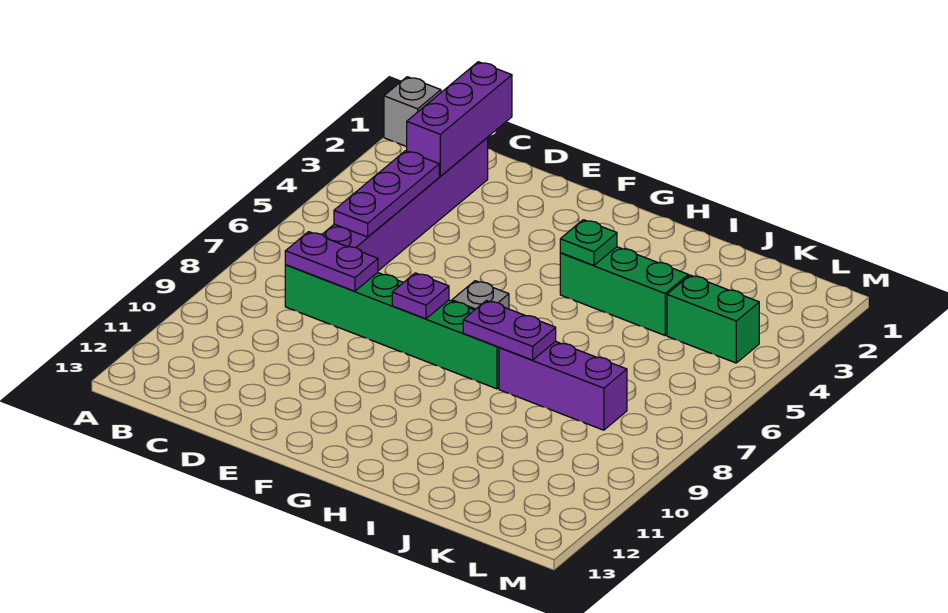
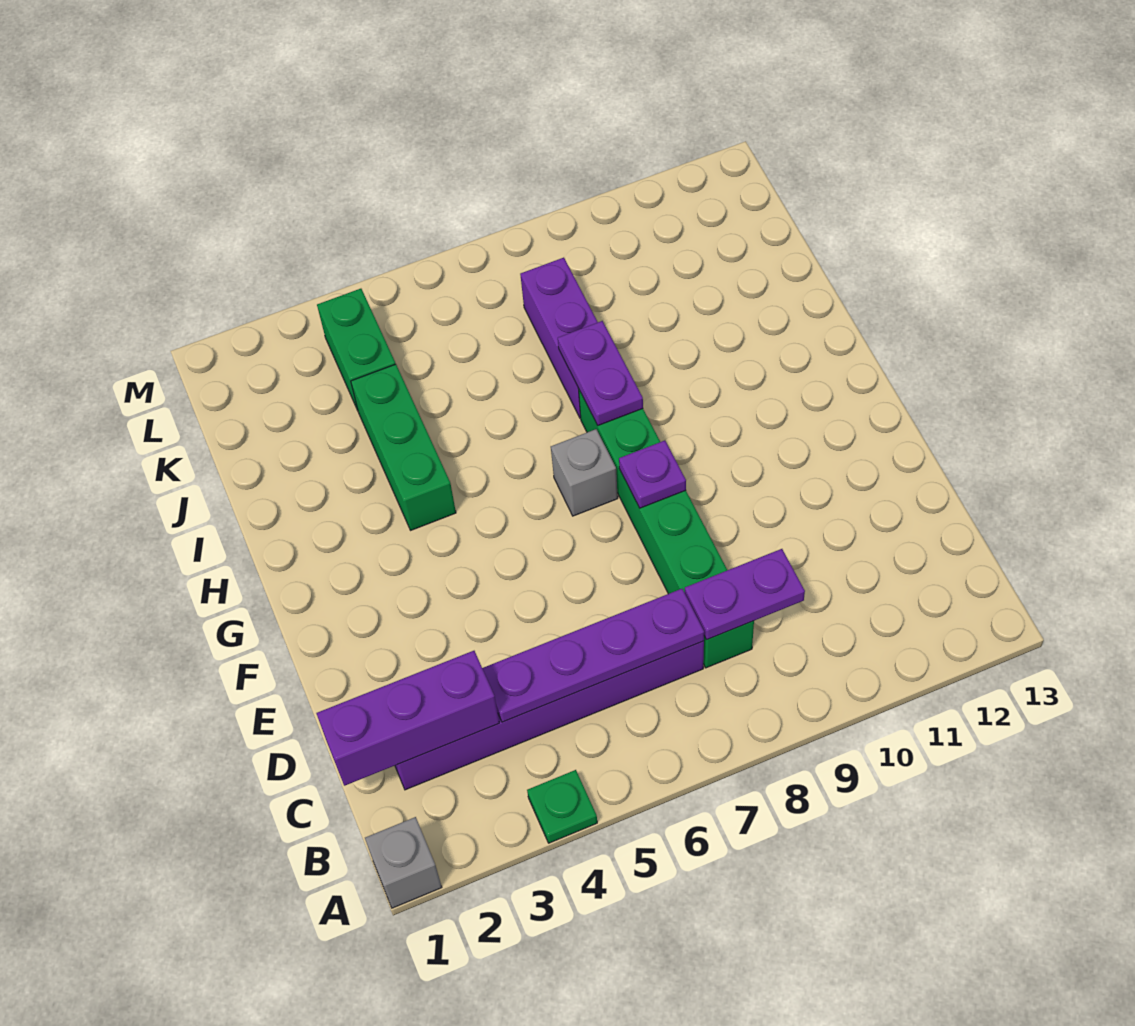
purple plate C4:C6 level 2 -> purple plate C4:C7 level 2
purple plate C8:D8 level 2 -> purple plate C8:C9 level 2
green plate H4 level 2 -> green plate A4 level 1

